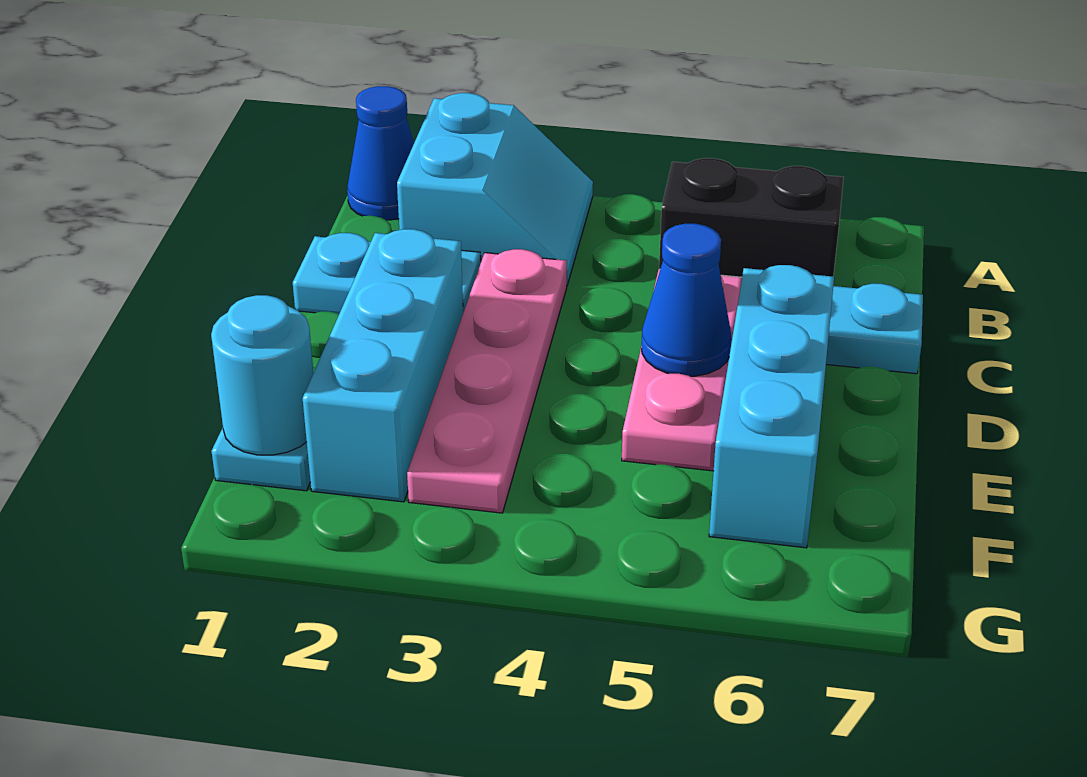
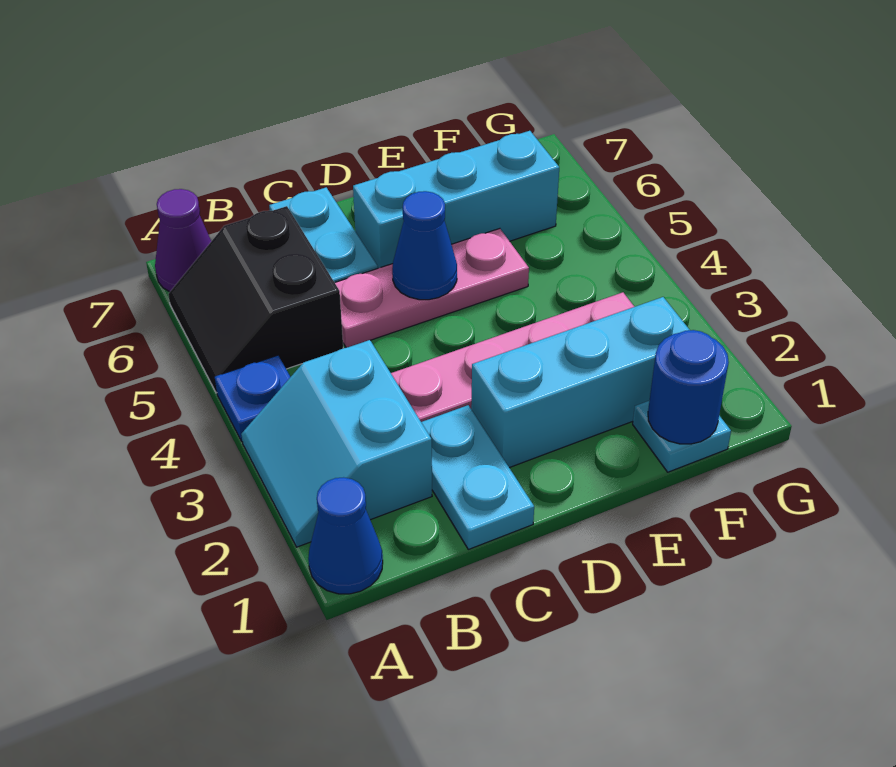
cyan slope A2:B3 level 1 top 2 -> cyan slope A2:B3 level 1 top B
none -> blue plate A4 level 1
none -> purple cone A7 level 1
cyan round brick F1 level 2 -> blue round brick F1 level 2

